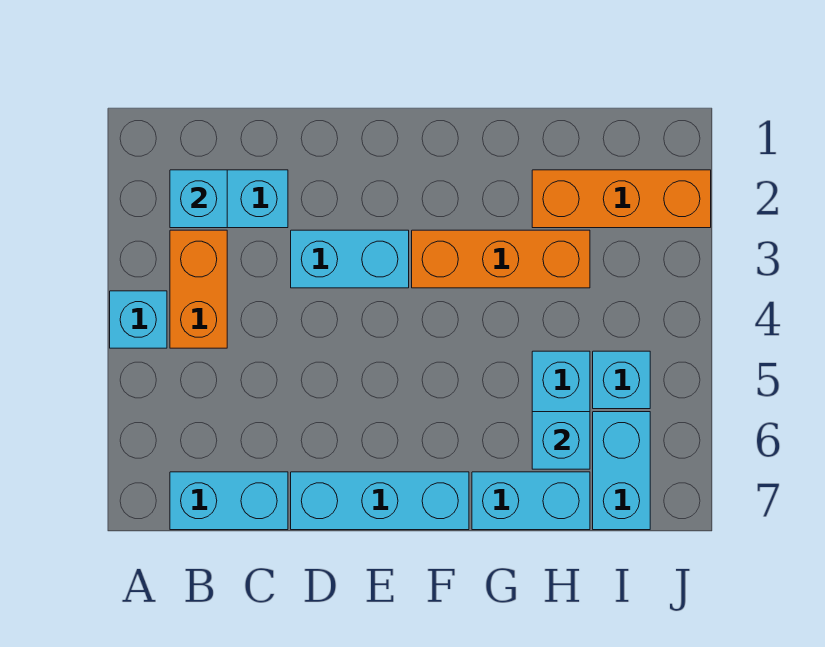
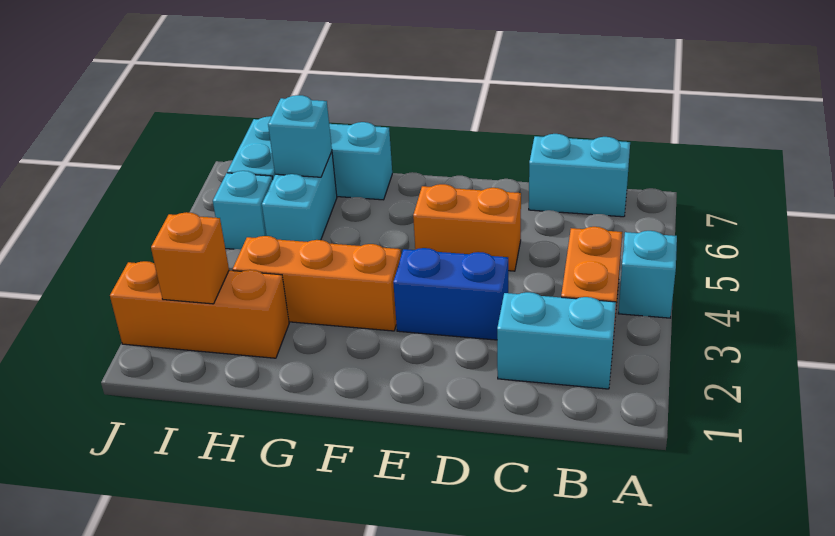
cyan brick B2 level 2 -> none
cyan brick D3:E3 level 1 -> blue brick D3:E3 level 1
none -> orange brick D5:E5 level 1
cyan brick D7:F7 level 1 -> none
none -> orange brick I2 level 2

